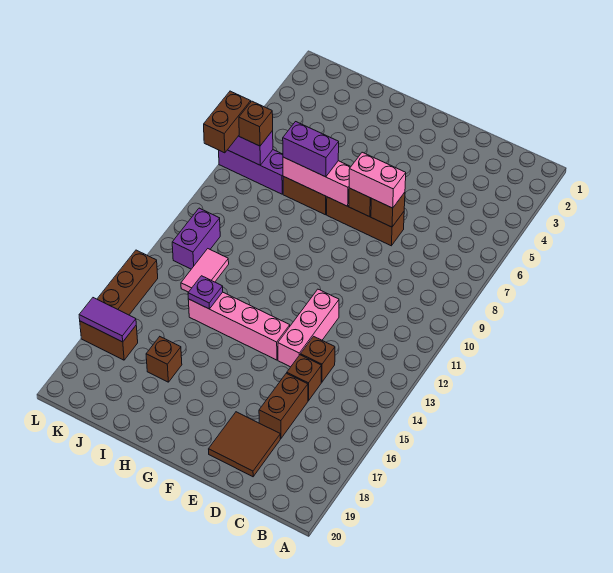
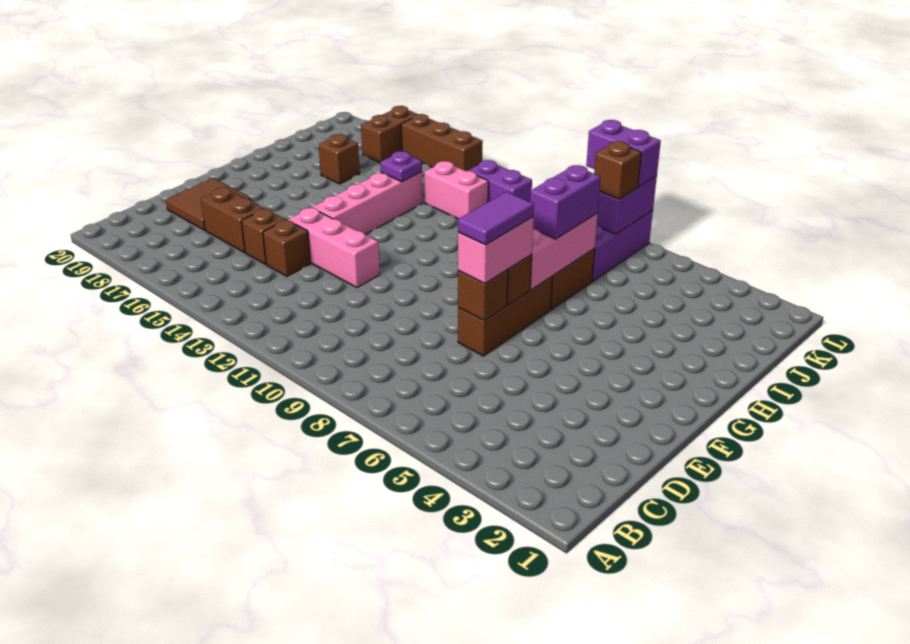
pink tile J12:J13 level 1 -> pink brick J12:J13 level 1
purple tile K17:L17 level 2 -> purple tile E7:F7 level 4
brown brick L7:L8 level 3 -> purple brick L7:L8 level 3

